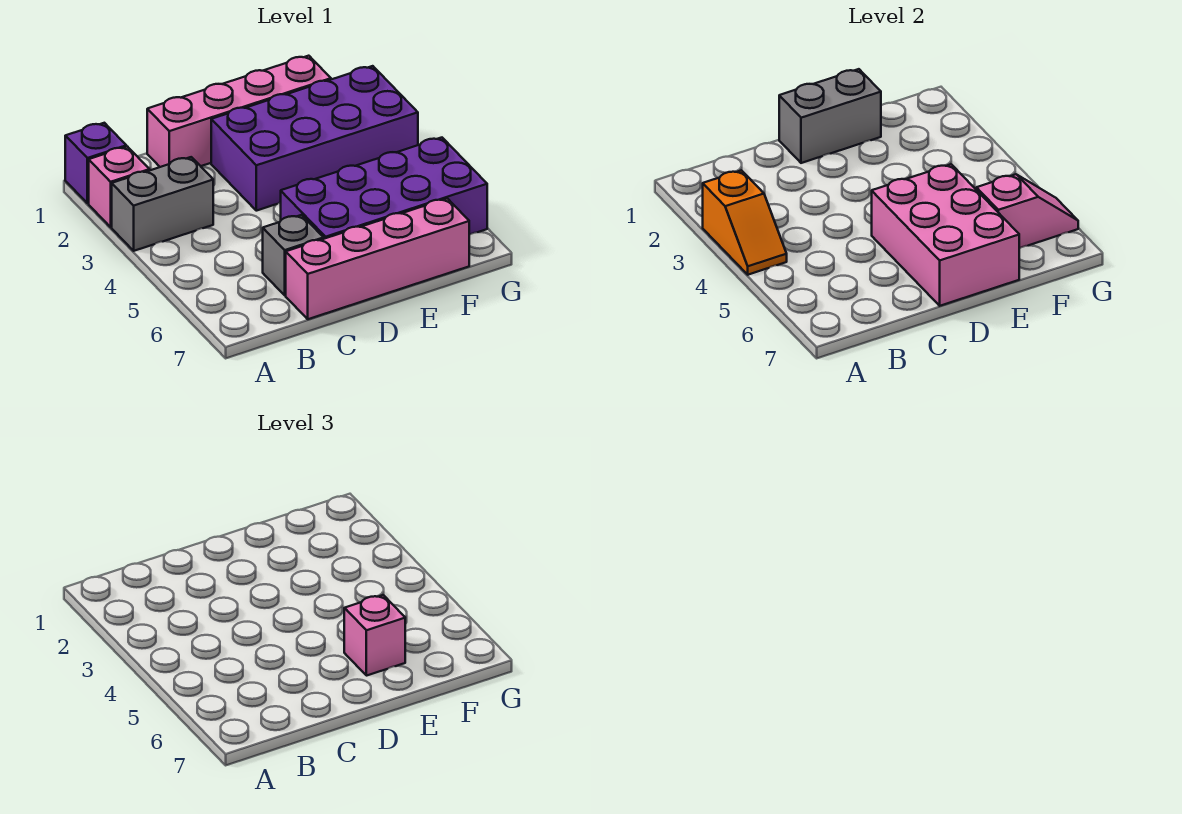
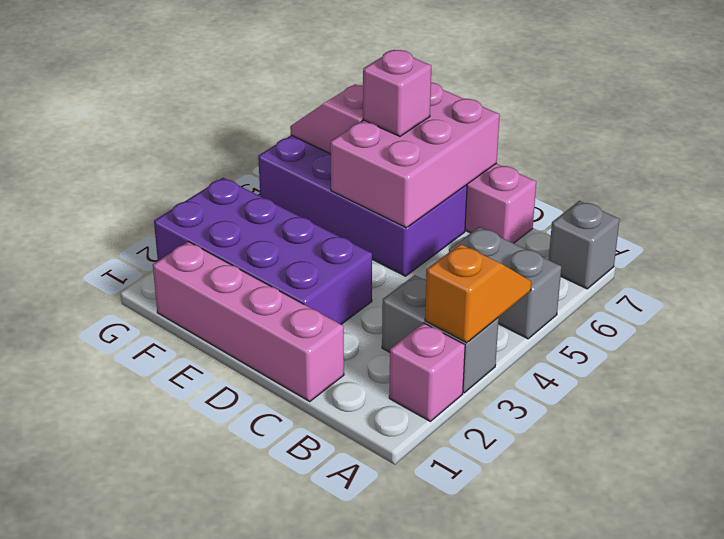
purple brick A1 level 1 -> none
grey brick C6 level 1 -> grey brick A7 level 1
grey brick D1:E1 level 2 -> grey brick A5:B5 level 1

